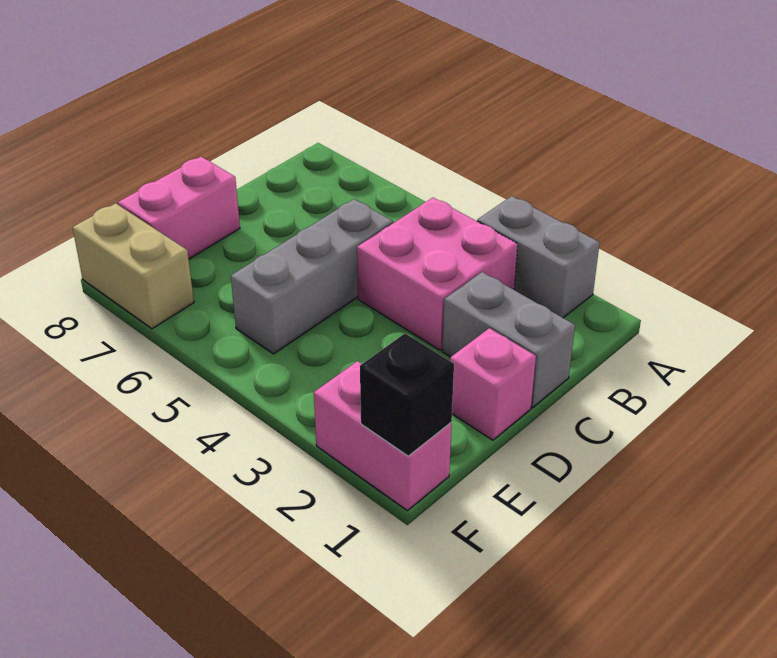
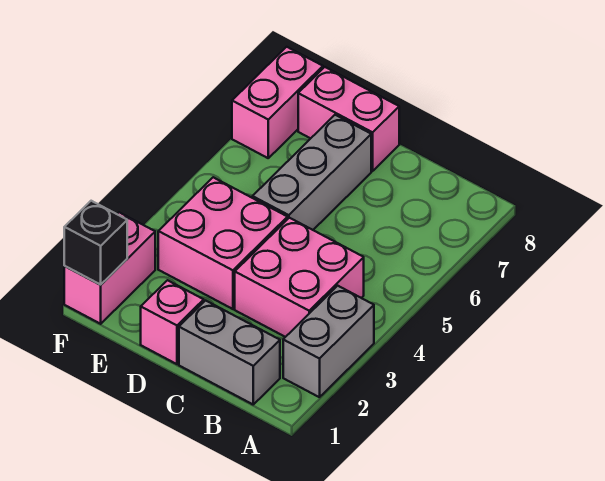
grey brick C1:C2 level 1 -> grey brick B1:C1 level 1
grey brick C5:E5 level 1 -> grey brick D5:D7 level 1
none -> pink brick D3:E4 level 1
tan brick F7:F8 level 1 -> pink brick F7:F8 level 1

